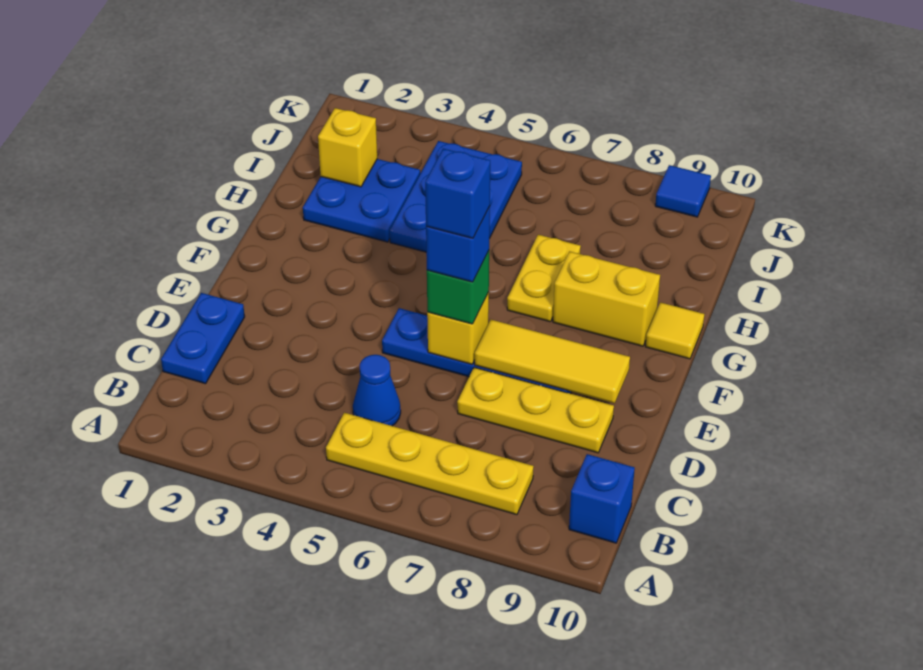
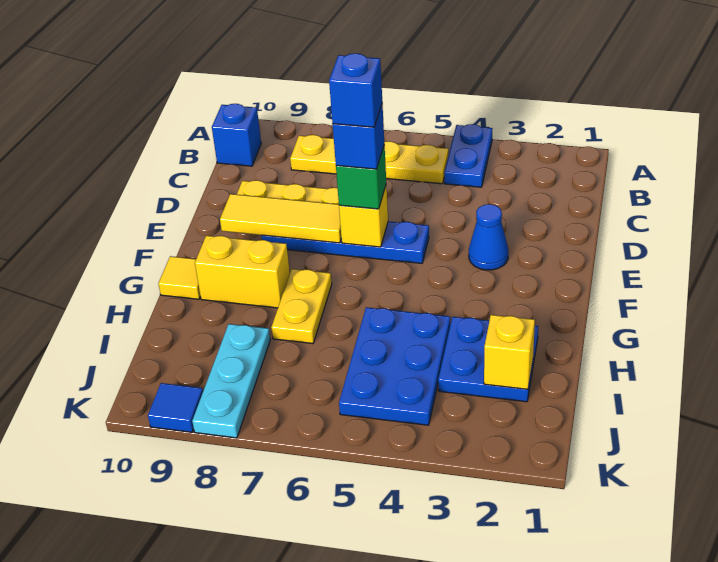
blue plate C1:D1 level 1 -> blue plate A4:B4 level 1
blue cone C5 level 1 -> blue cone E3 level 1
none -> cyan plate I8:K8 level 1

